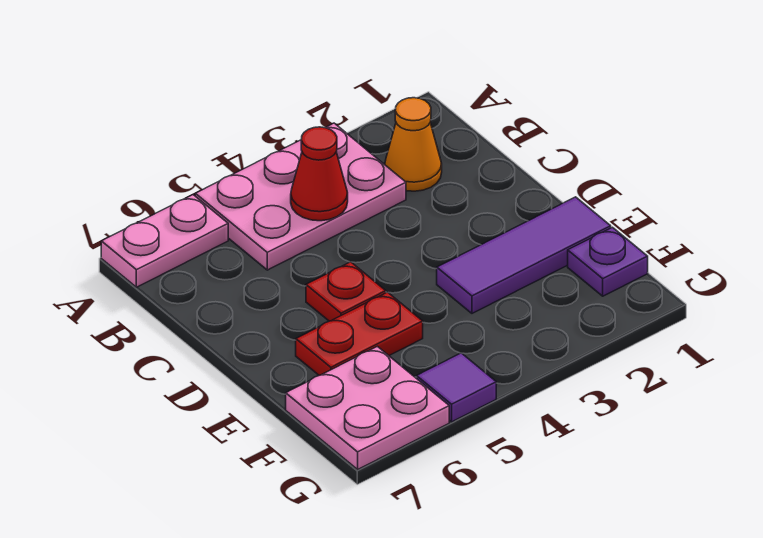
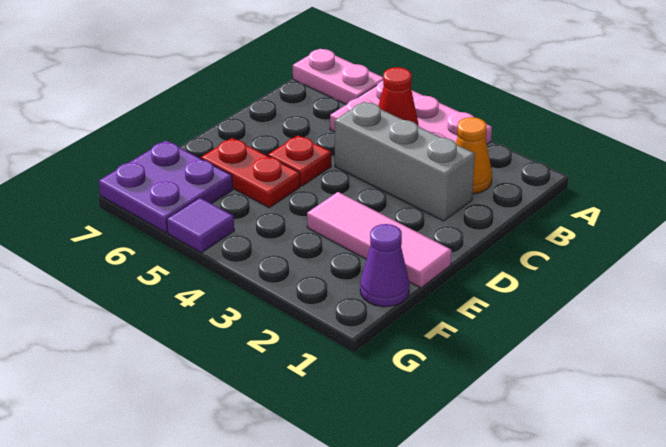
none -> grey brick C2:C4 level 1
purple tile E1:E3 level 1 -> pink tile E1:E3 level 1
purple plate F1 level 1 -> purple cone F1 level 1
pink plate F6:G7 level 1 -> purple plate F6:G7 level 1

